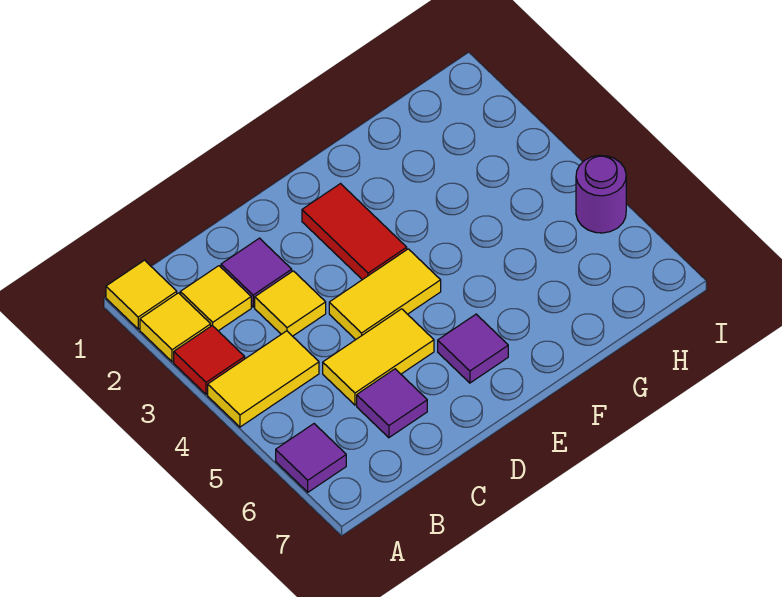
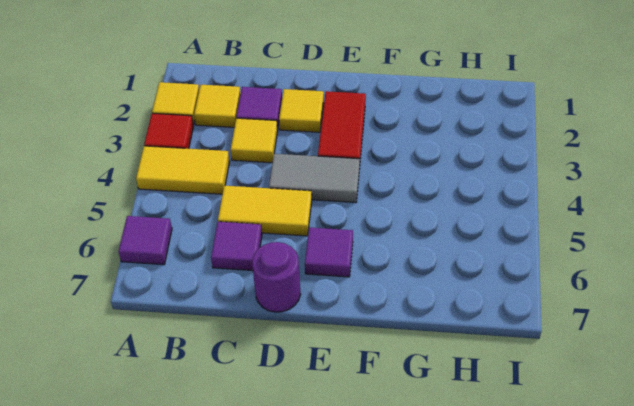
yellow tile A1 level 1 -> yellow tile D2 level 1
yellow tile D4:E4 level 1 -> grey tile D4:E4 level 1
purple round brick I5 level 1 -> purple round brick D7 level 1

